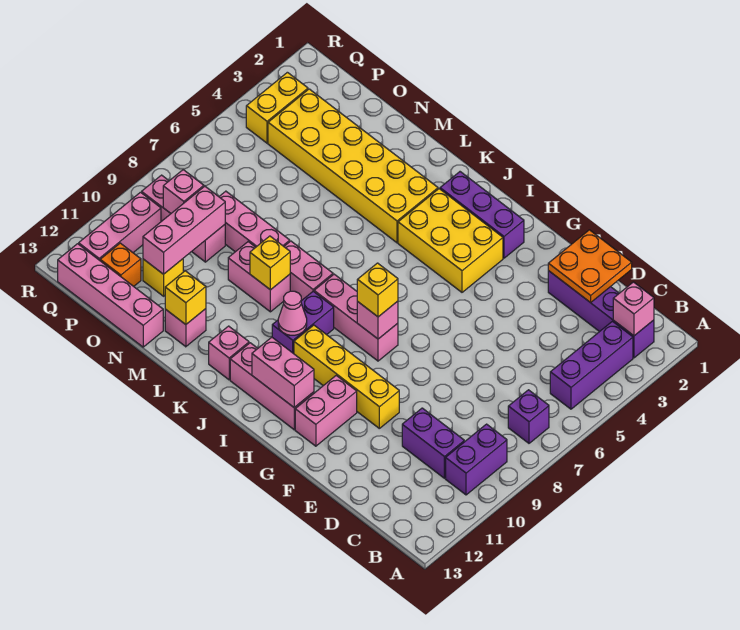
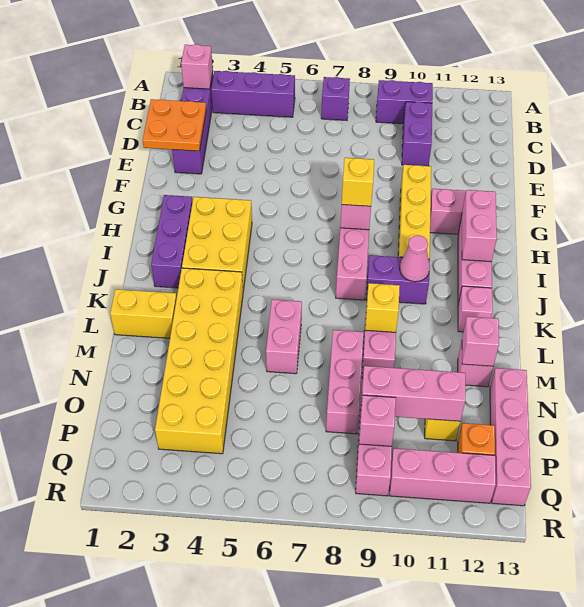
pink brick K8:L8 level 1 -> pink brick L6:M6 level 1
yellow brick M12 level 2 -> pink brick M12 level 2
yellow brick Q3:Q4 level 1 -> yellow brick L1:L2 level 1

